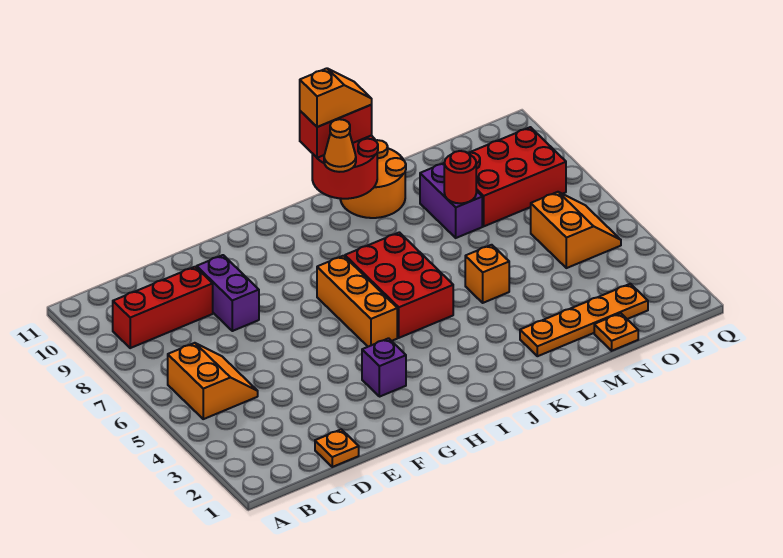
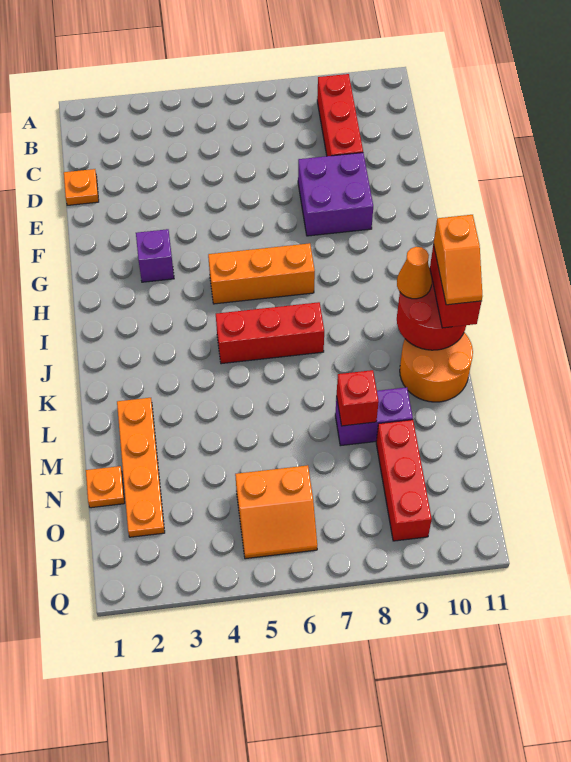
orange slope B5:C6 level 1 top B -> none
purple brick E8:E9 level 1 -> purple brick E8:F9 level 1
red brick I5:J7 level 1 -> red brick J5:J7 level 1
orange brick L5 level 1 -> none
red round brick M8 level 2 -> red brick M8 level 2
red brick N8:P9 level 1 -> red brick N9:P9 level 1

